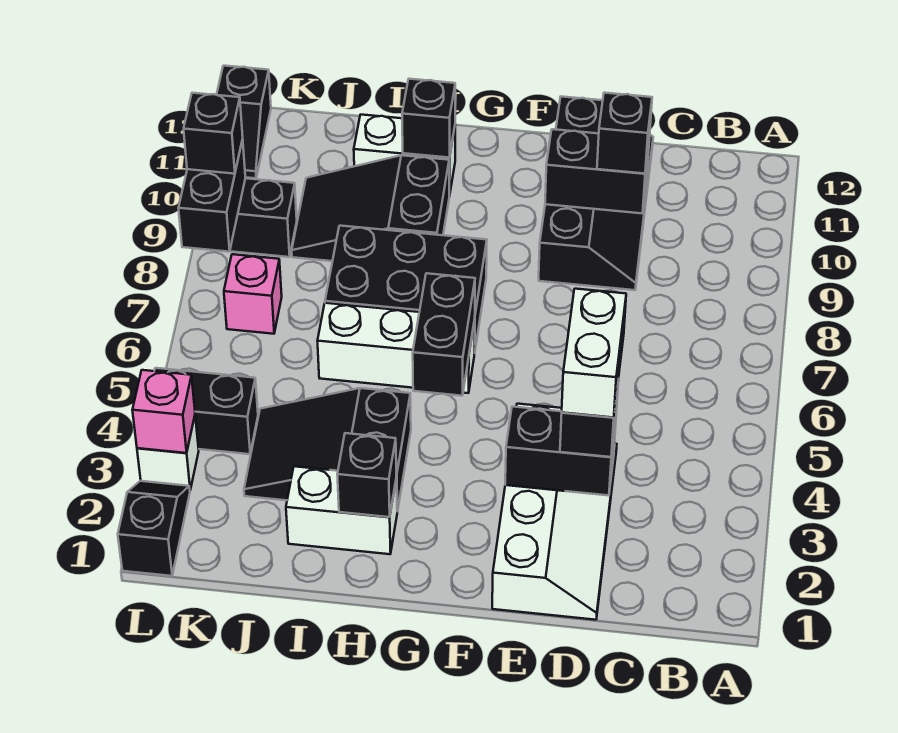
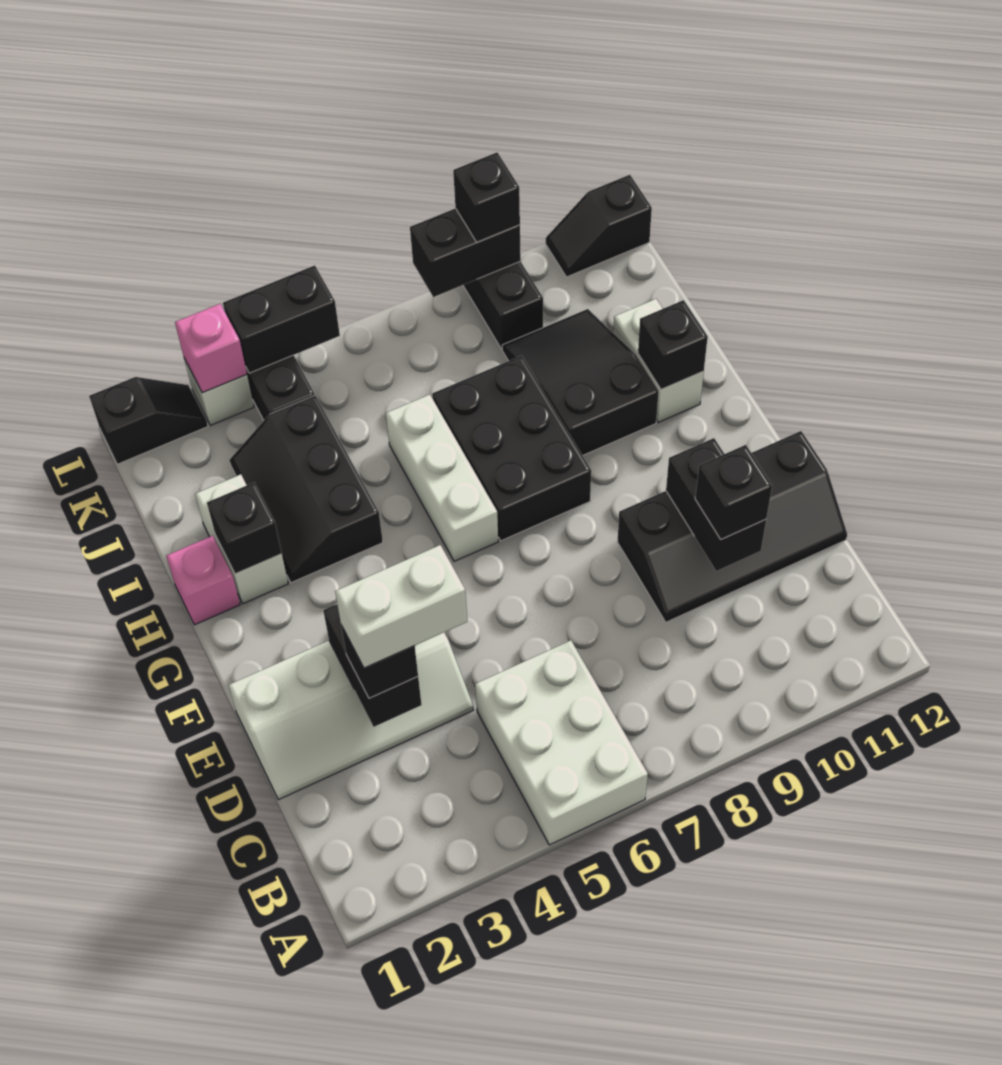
none -> white brick A5:C6 level 1
black brick G5:G6 level 2 -> black brick L4:L5 level 2
black slope H3:J4 level 1 top H -> black slope H3:J4 level 1 top 4
pink brick K7 level 1 -> pink brick H1 level 1

